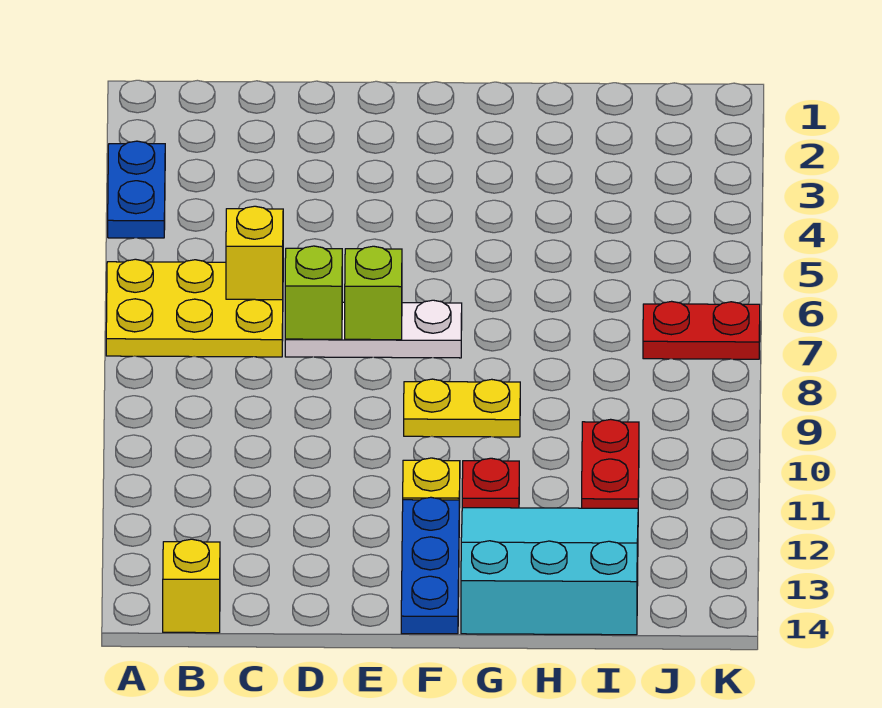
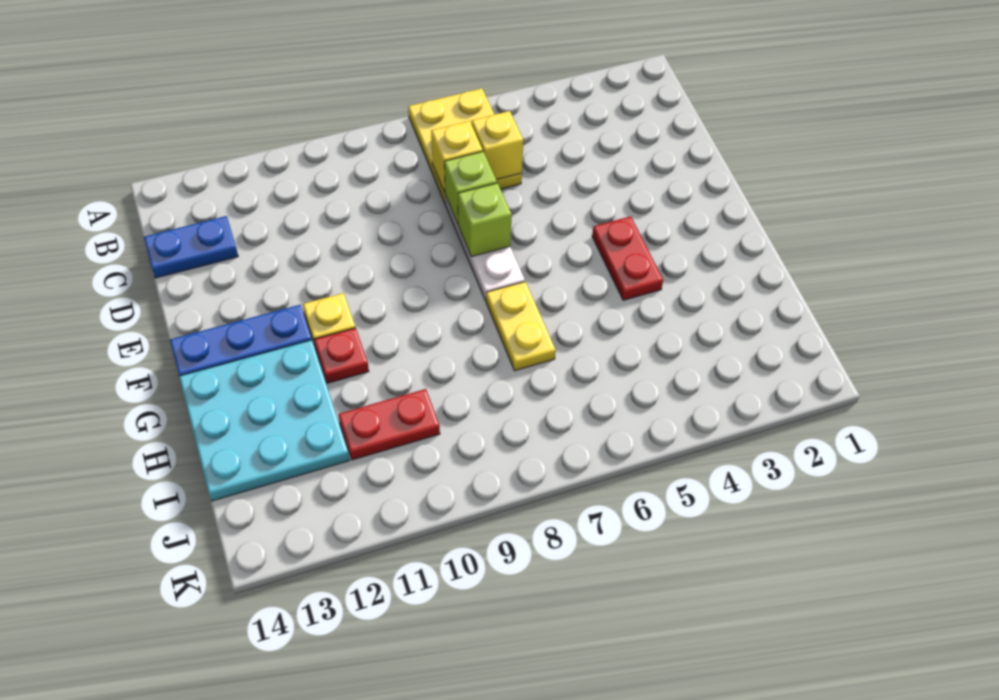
blue plate A3:A4 level 1 -> blue plate C13:C14 level 1
yellow brick B14 level 1 -> yellow brick C7 level 2
yellow plate F9:G9 level 1 -> yellow plate G7:H7 level 1
cyan slope G12:I14 level 1 top 14 -> cyan plate G12:I14 level 1
red plate J7:K7 level 1 -> red plate F4:G4 level 1

